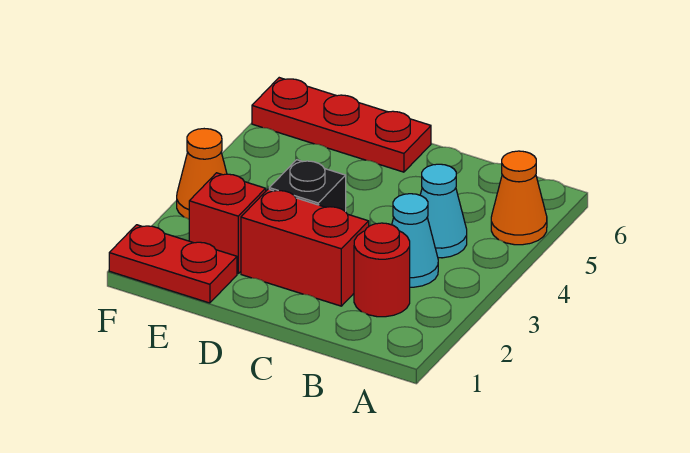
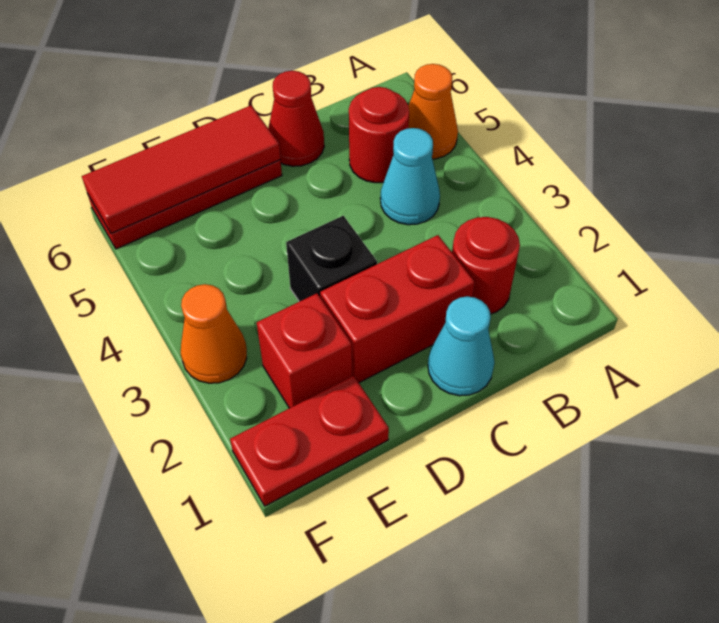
cyan cone B3 level 1 -> cyan cone C1 level 1
none -> red round brick B5 level 1
none -> red cone C6 level 1
none -> red tile D6:F6 level 2

